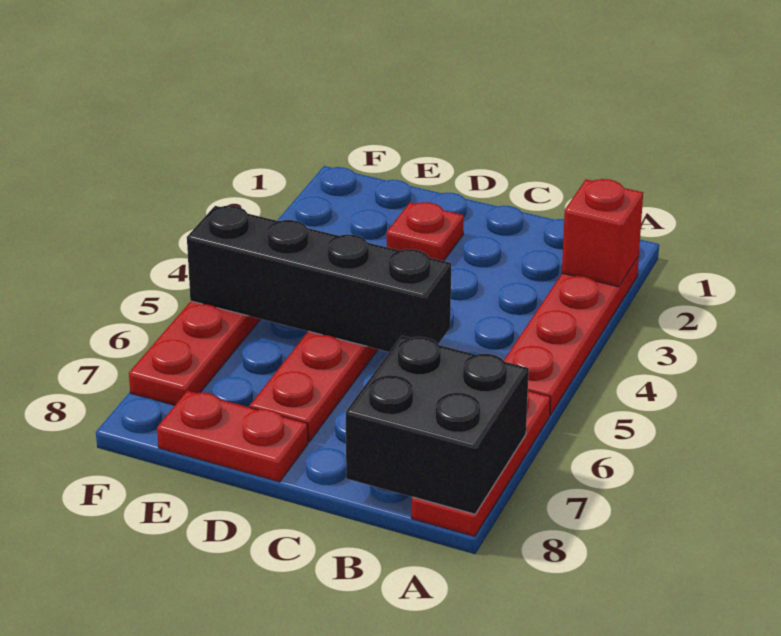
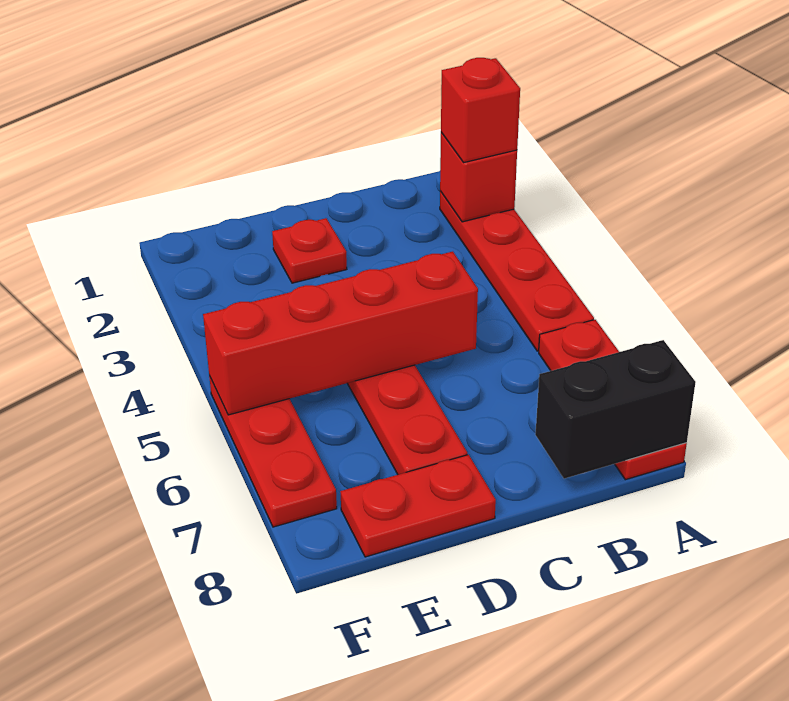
none -> red brick A2 level 3
black brick A7:B8 level 2 -> black brick A8:B8 level 2
black brick C5:F5 level 2 -> red brick C5:F5 level 2

